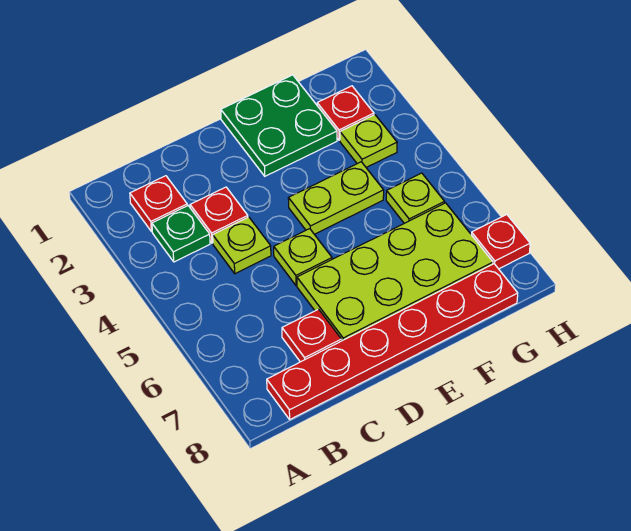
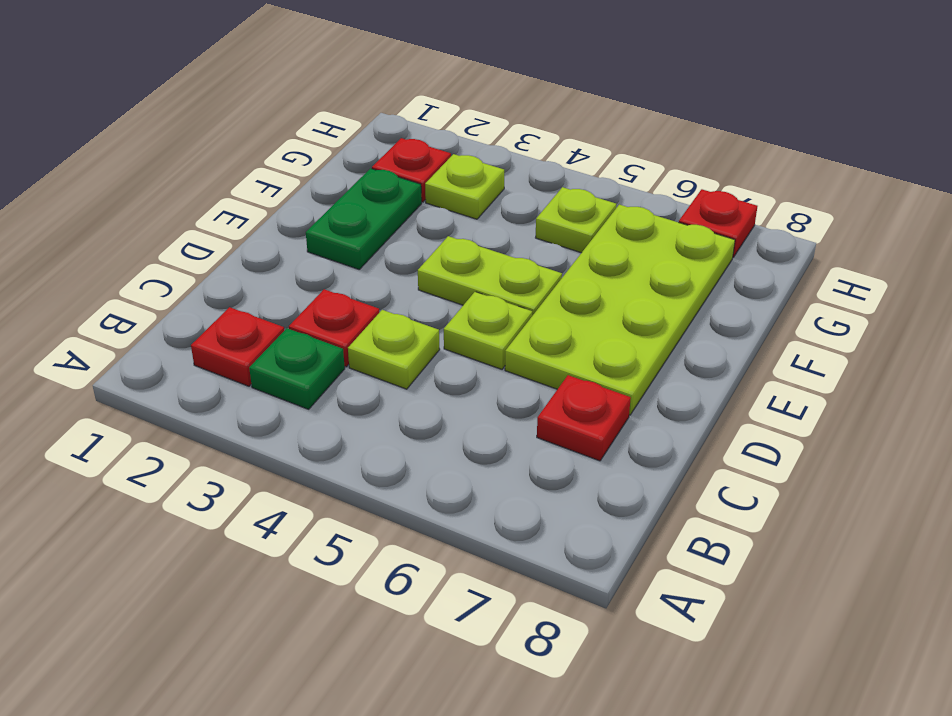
red plate B8:G8 level 1 -> none
green plate E1:F2 level 1 -> green plate E2:F2 level 1
lime plate E4:F4 level 1 -> lime plate E4:E5 level 1

